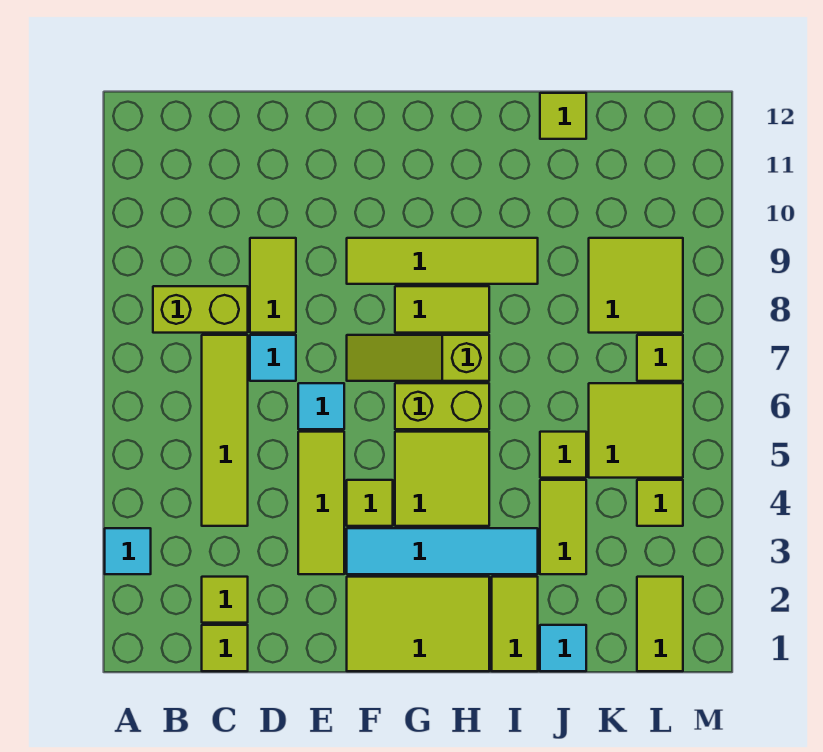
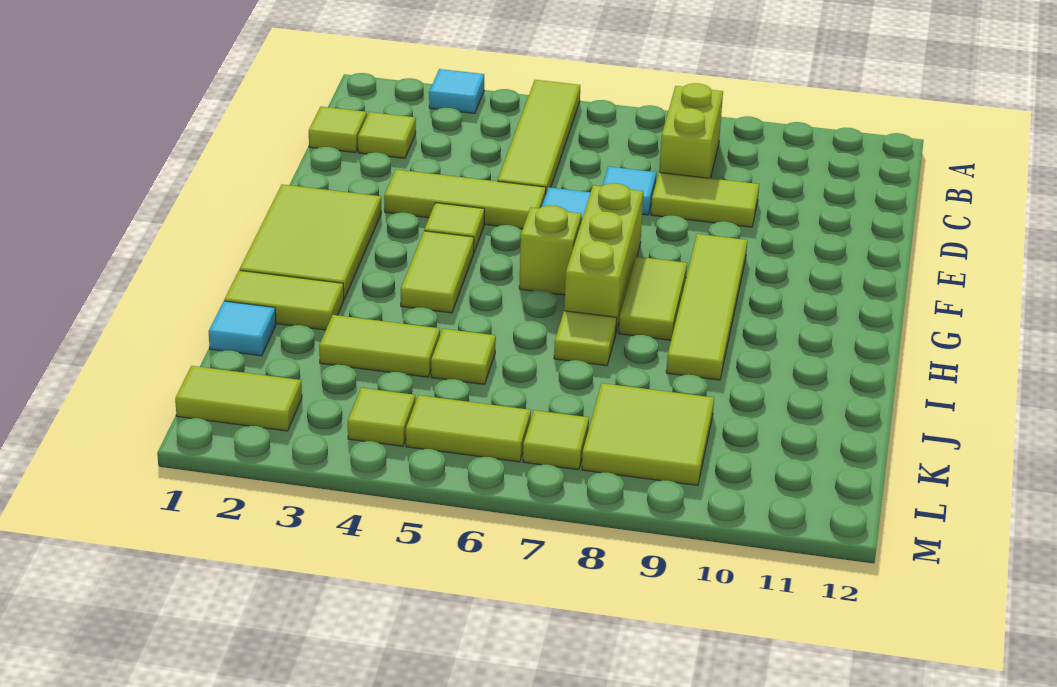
lime tile C4:C7 level 1 -> lime tile A5:D5 level 1
cyan tile F3:I3 level 1 -> none
lime slope F7:H7 level 1 top H -> lime brick F7:H7 level 1
lime tile G4:H5 level 1 -> lime tile G4:H4 level 1
lime brick G6:H6 level 1 -> lime brick G6 level 1
lime tile J12 level 1 -> lime tile I7 level 1
lime tile K5:L6 level 1 -> lime tile L5:L6 level 1

